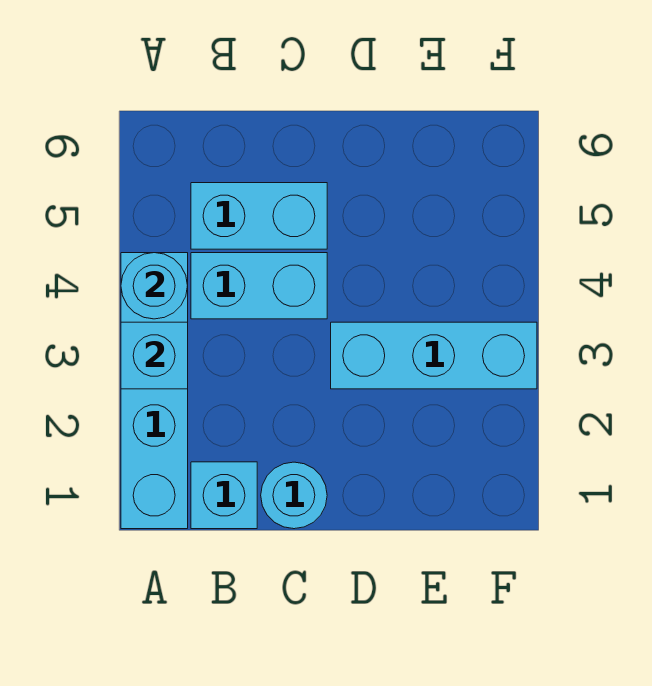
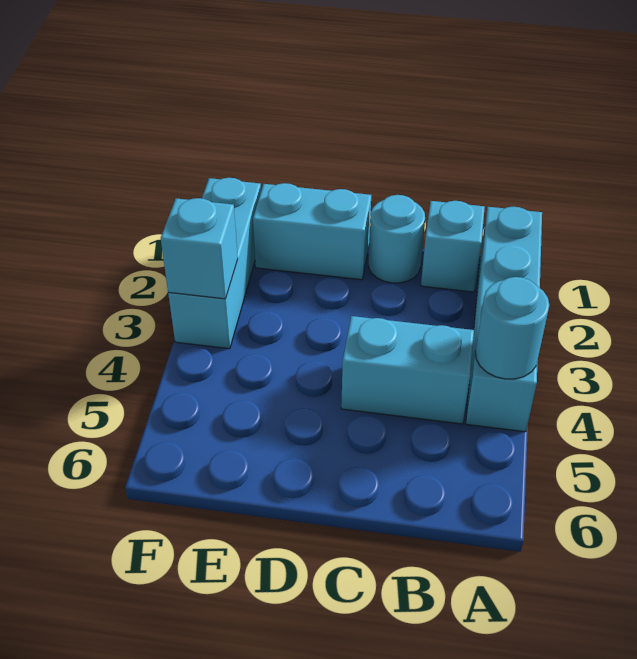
cyan brick A3 level 2 -> cyan brick F3 level 2
cyan brick B5:C5 level 1 -> cyan brick D1:E1 level 1
cyan brick D3:F3 level 1 -> cyan brick F1:F3 level 1

